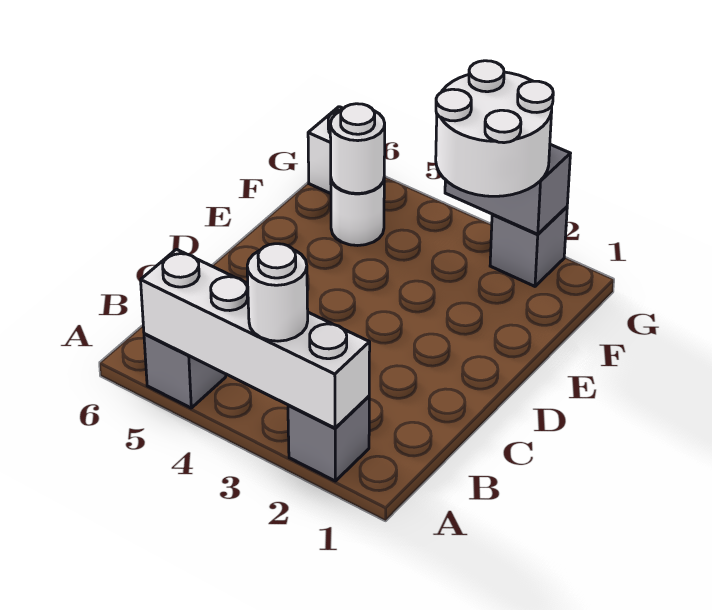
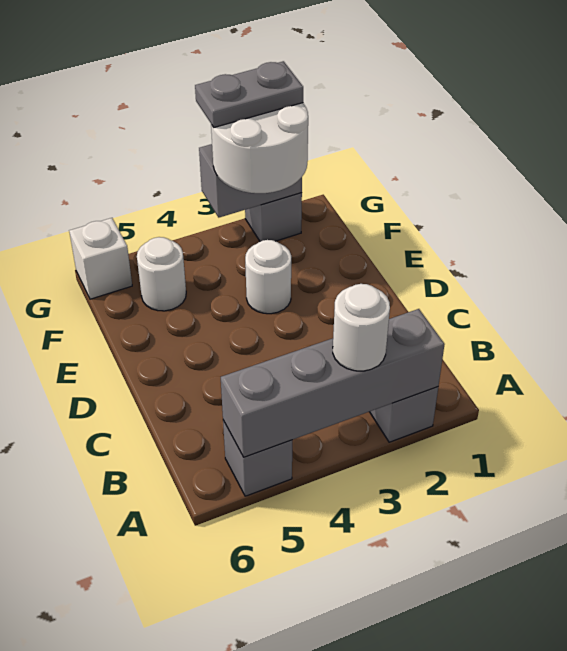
white brick A2:A5 level 2 -> grey brick A2:A5 level 2
white round brick F5 level 2 -> white round brick E3 level 1
none -> grey plate G2:G3 level 4

